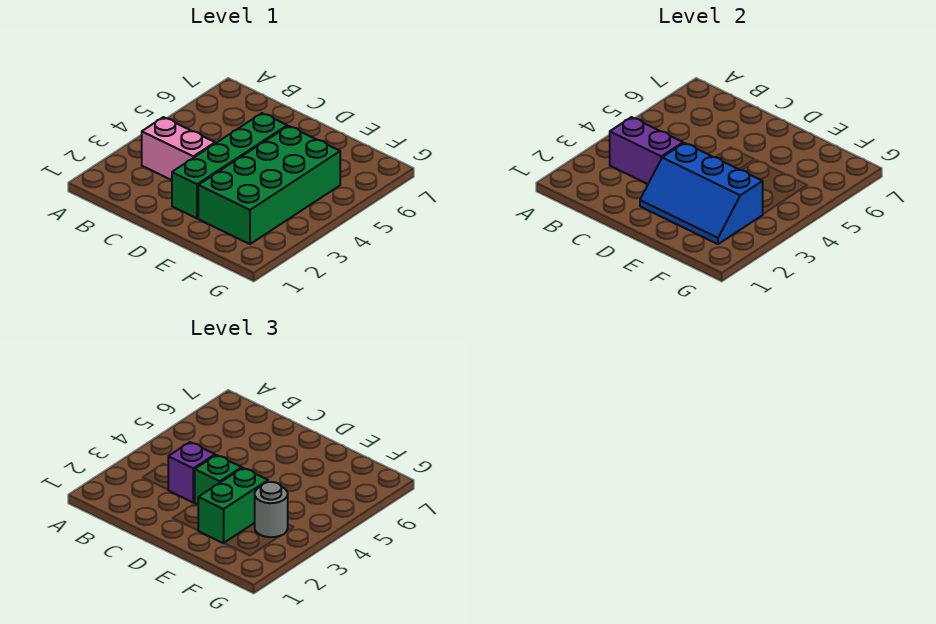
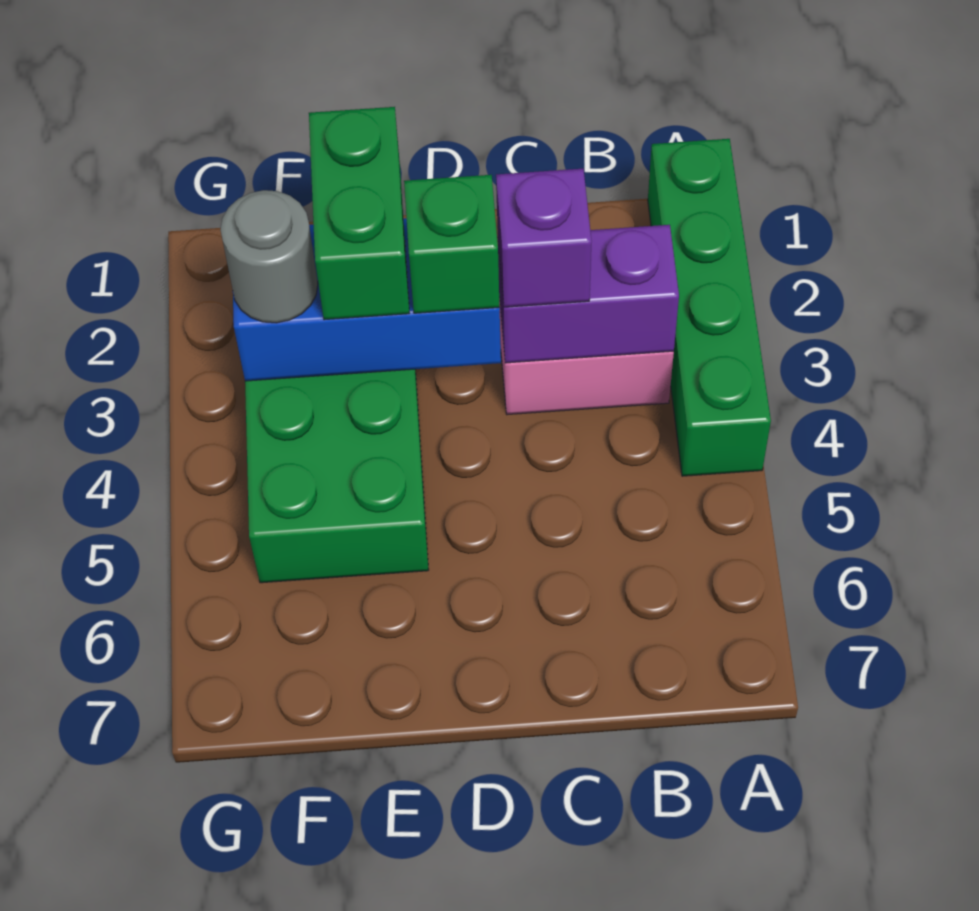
green brick D2:D5 level 1 -> green brick A1:A4 level 1

